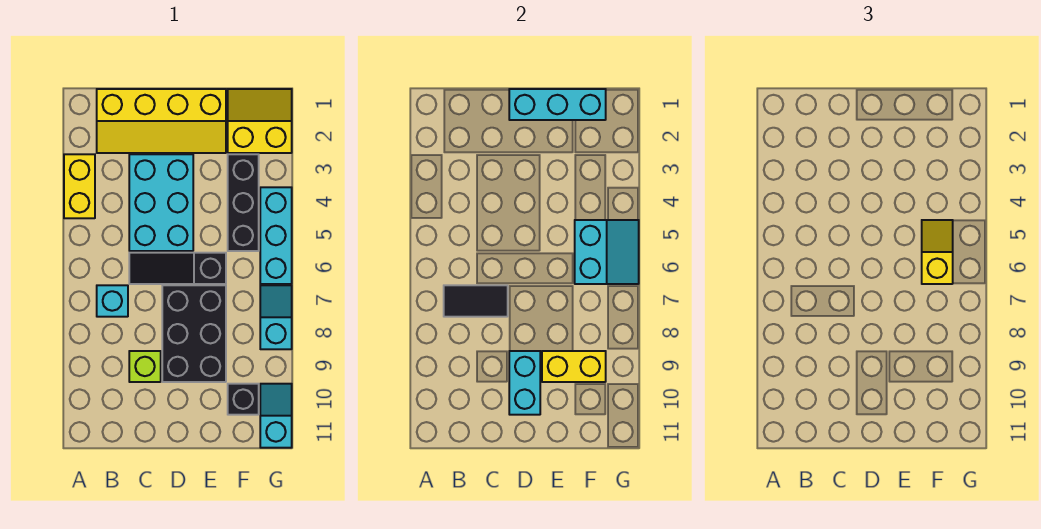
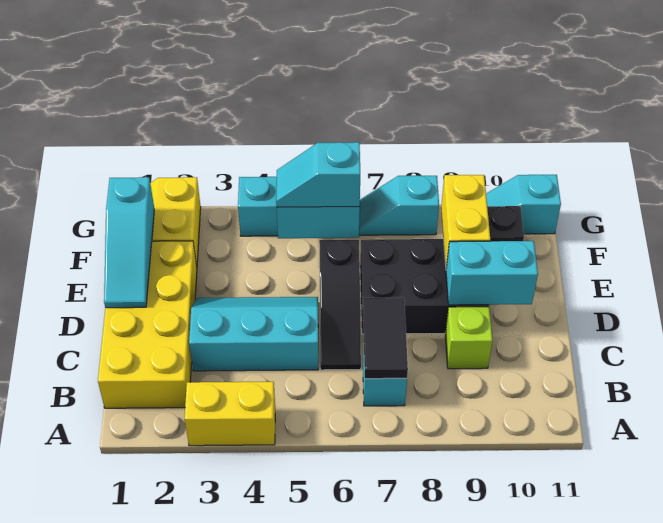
yellow slope B1:E2 level 1 top 1 -> yellow brick B1:E2 level 1
cyan brick C3:D5 level 1 -> cyan slope C3:D5 level 1 top C
cyan brick D1:F1 level 2 -> cyan slope D1:F1 level 2 top F
black brick F3:F5 level 1 -> none
yellow slope F5:F6 level 3 top 6 -> cyan slope F5:F6 level 3 top 6

